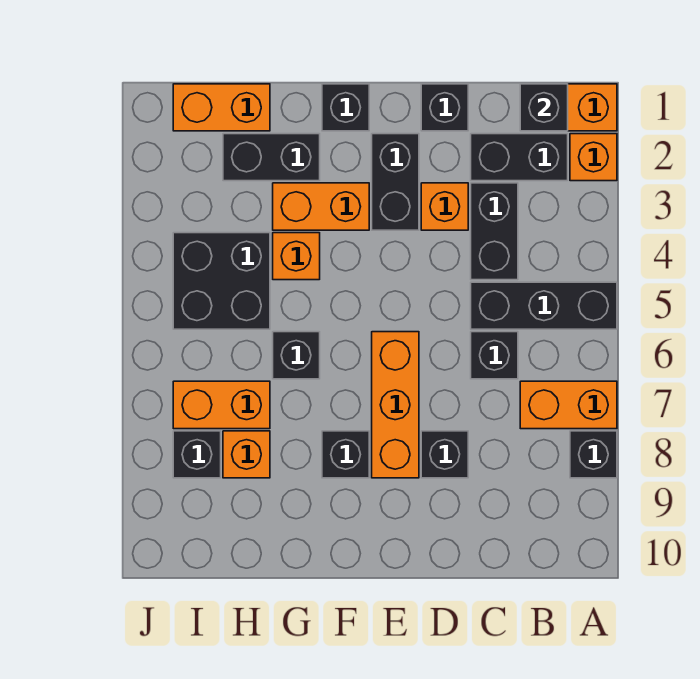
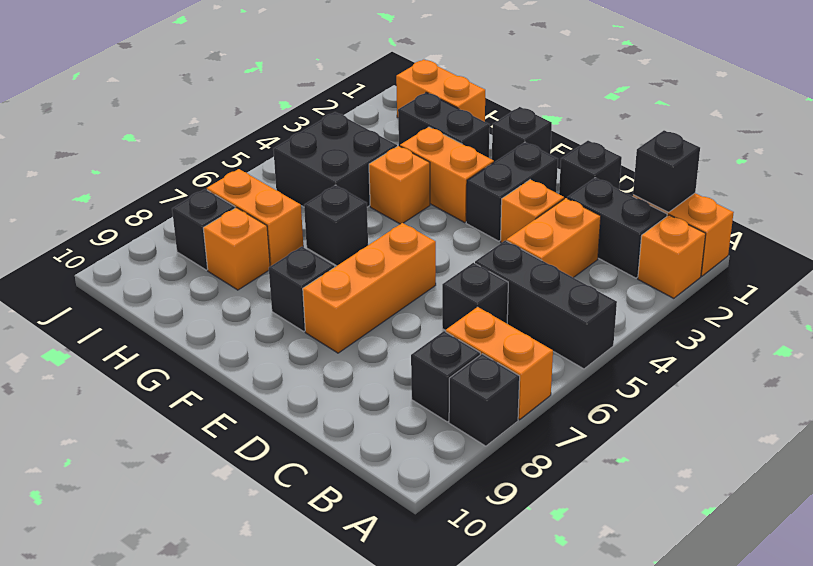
black brick C3:C4 level 1 -> orange brick C3:C4 level 1
black brick D8 level 1 -> black brick B8 level 1

